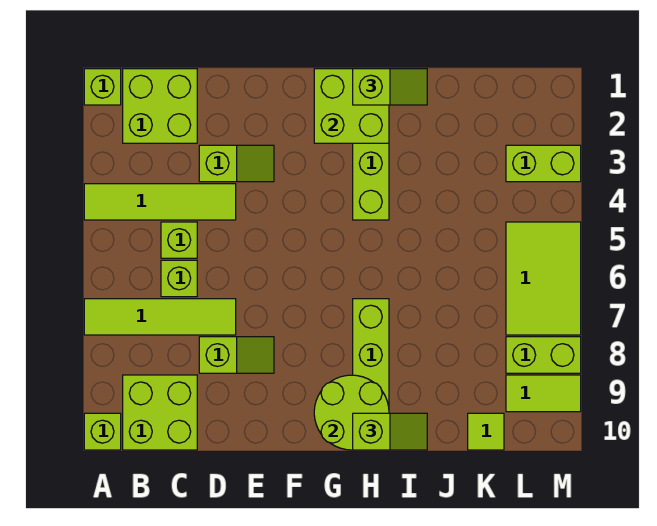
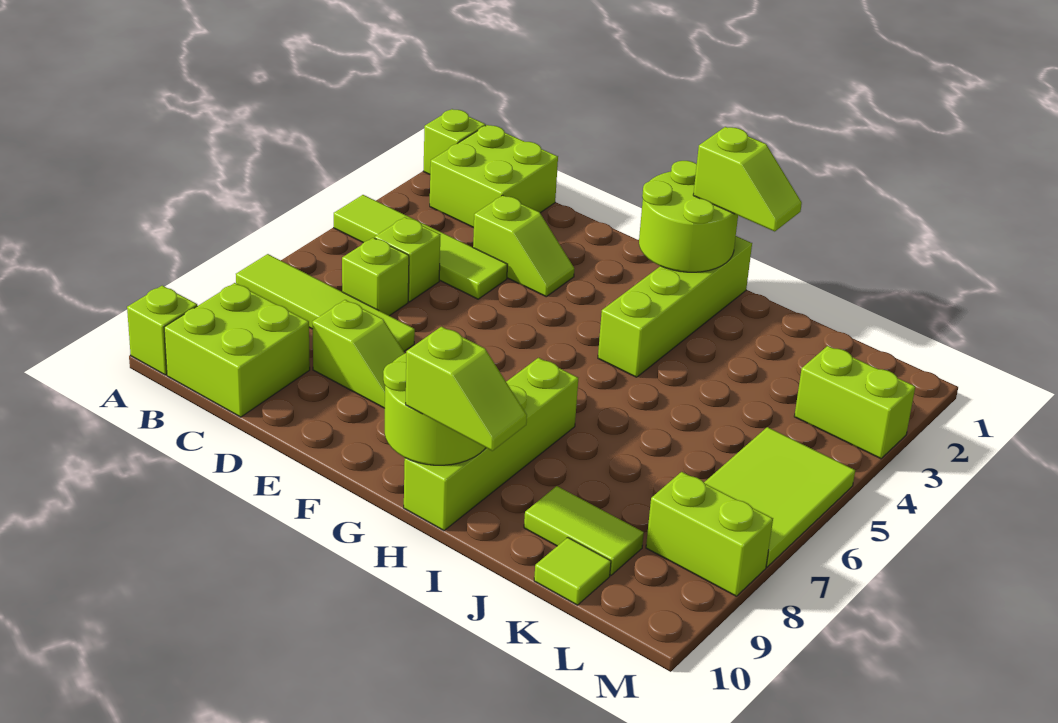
lime brick G1:H2 level 2 -> lime round brick G1:H2 level 2
lime tile L9:M9 level 1 -> lime tile J9:K9 level 1

